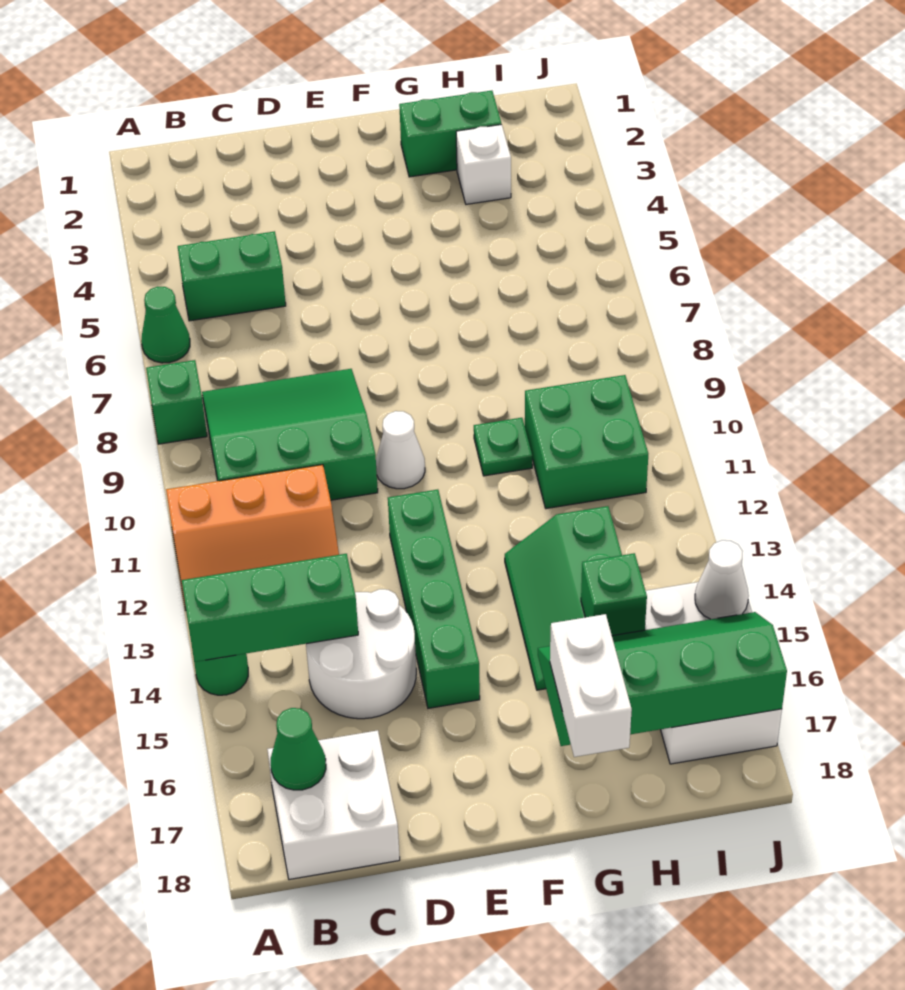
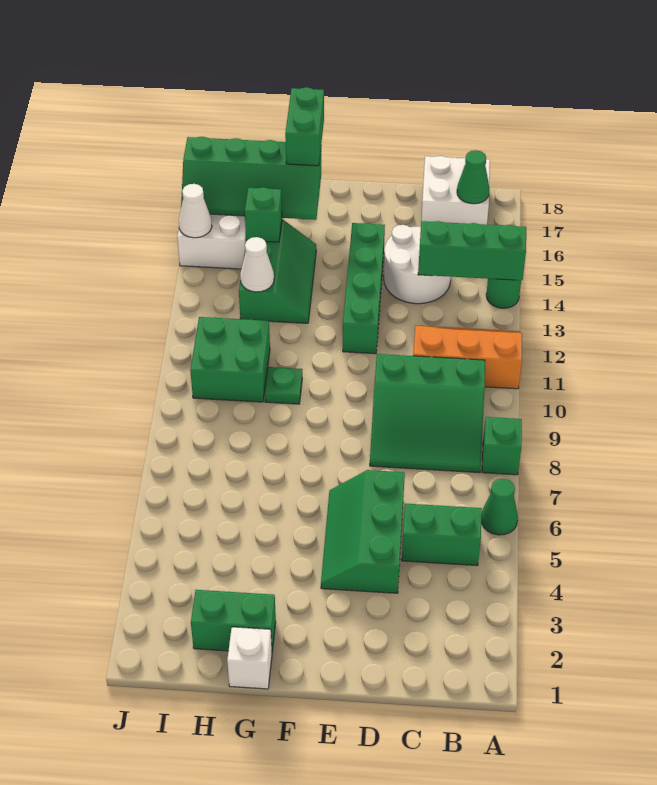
none -> green slope D4:E6 level 1 top D
white cone E10 level 1 -> white cone H13 level 2
white brick G17:G18 level 3 -> green brick G17:G18 level 3
white brick H3 level 1 -> white brick G1 level 1

